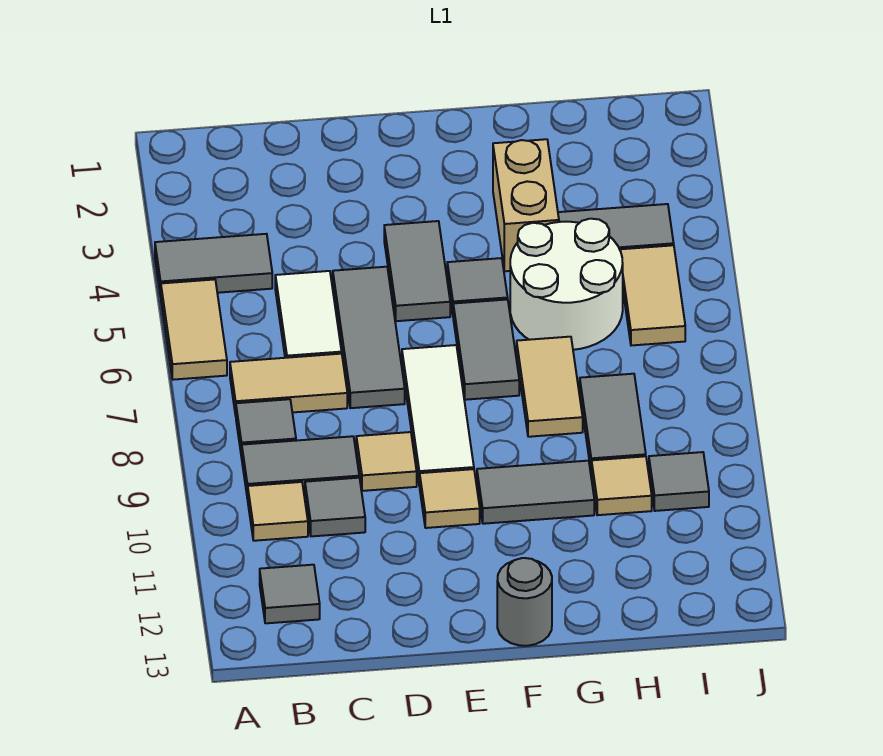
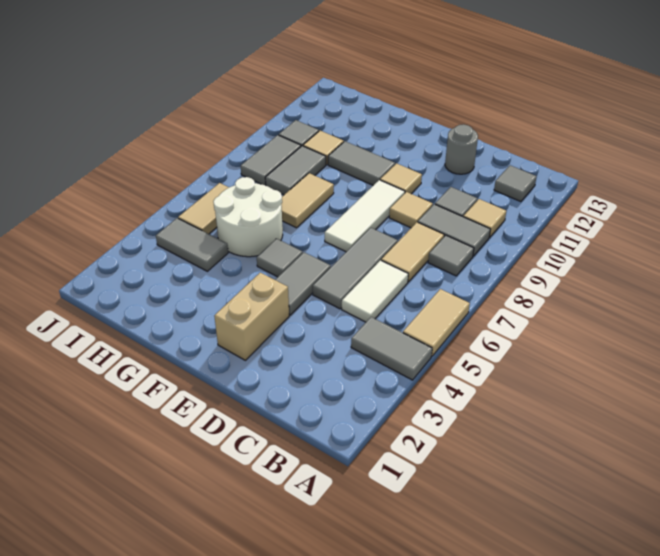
tan tile B7:C7 level 1 -> tan tile C7:C8 level 1
grey tile F6:F7 level 1 -> grey tile I8:I9 level 1
grey round brick F13 level 1 -> grey round brick D12 level 1
tan brick G3:G4 level 1 -> tan brick E2:E3 level 1

